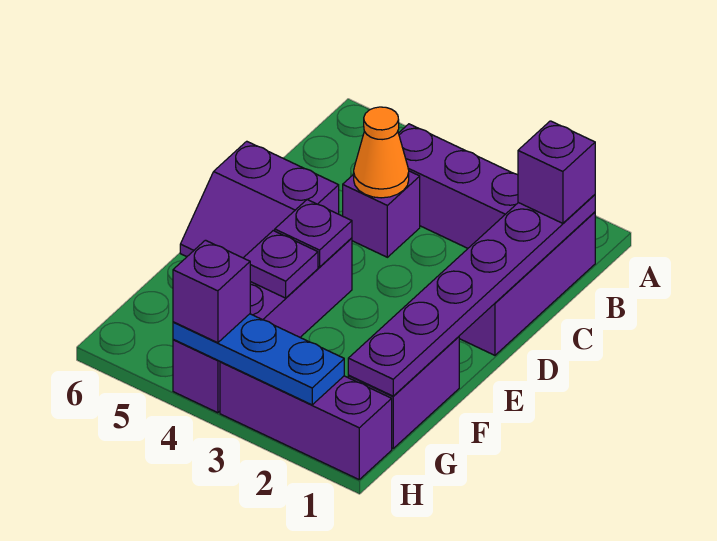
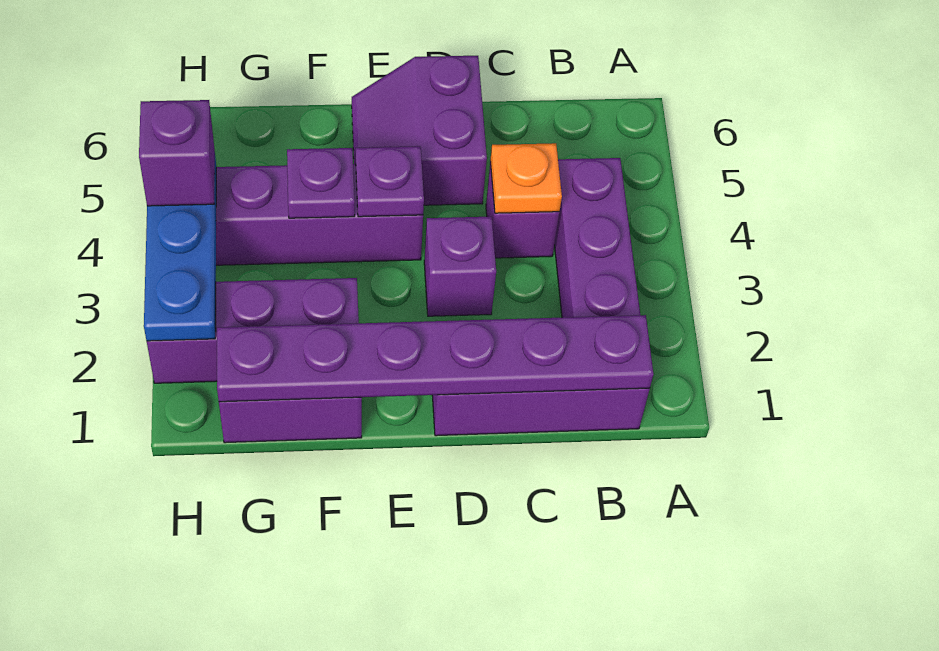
purple brick B1 level 3 -> purple brick D3 level 1
orange cone C4 level 2 -> orange plate C4 level 2
purple brick H1:H3 level 1 -> purple brick F2:H2 level 1

